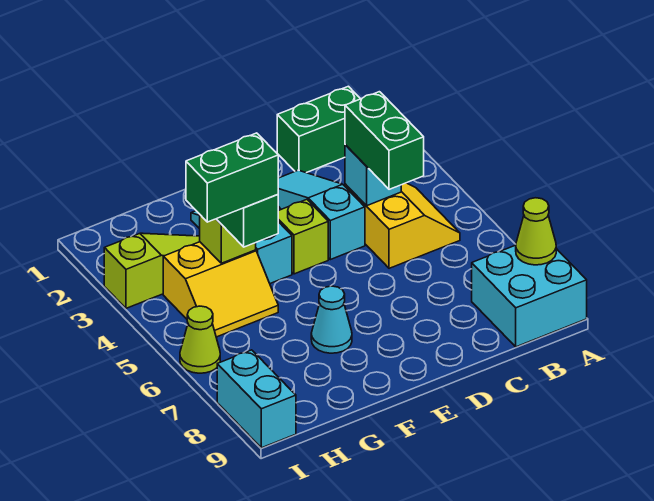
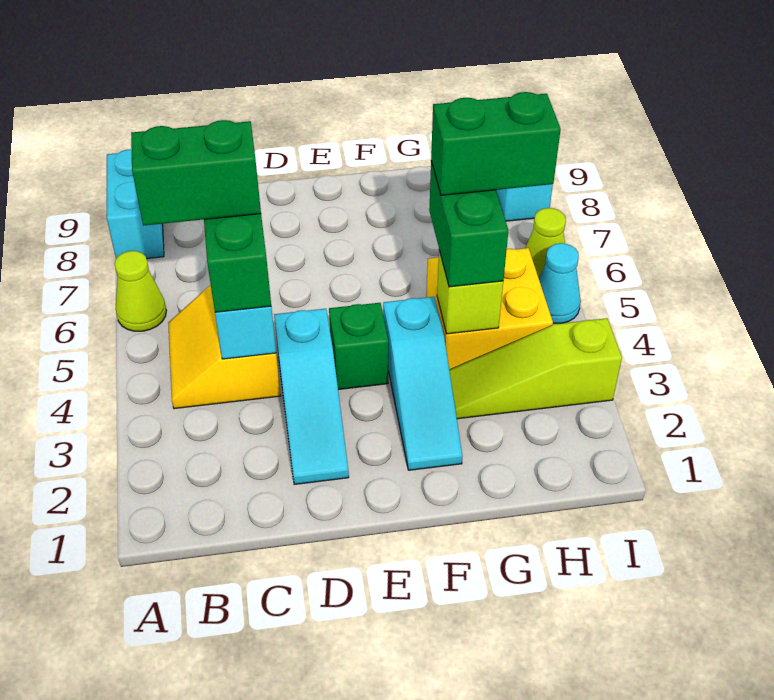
cyan brick A8:B9 level 1 -> cyan brick A8:A9 level 1
lime cone A8 level 2 -> lime cone A6 level 1
green brick B1:C1 level 1 -> green brick B5:C5 level 4
lime brick E4 level 1 -> green brick E4 level 1
cyan cone F7 level 1 -> cyan cone I5 level 1
yellow slope G4:H5 level 1 top 4 -> yellow brick G4:H5 level 1

